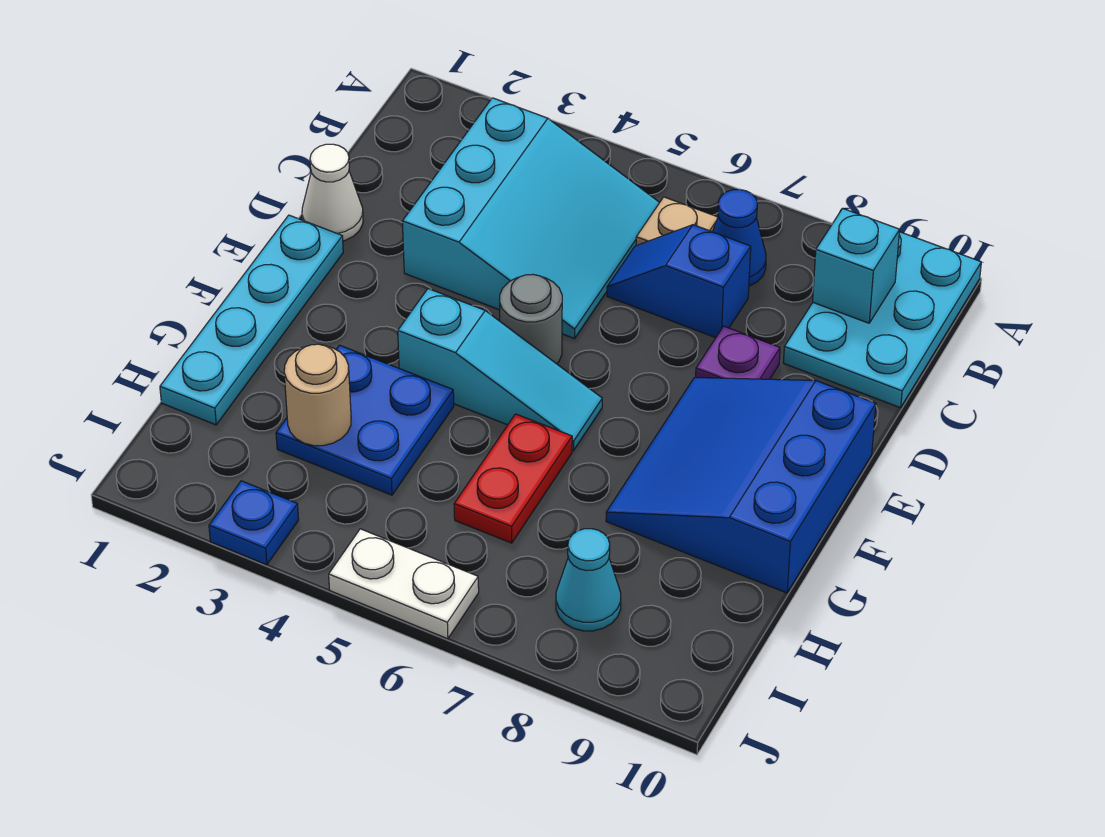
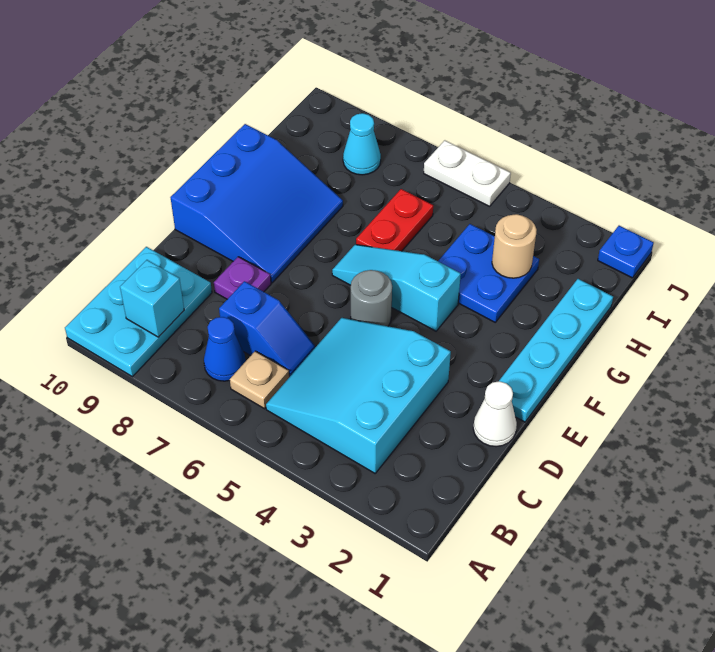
blue plate J3 level 1 -> blue plate J1 level 1

